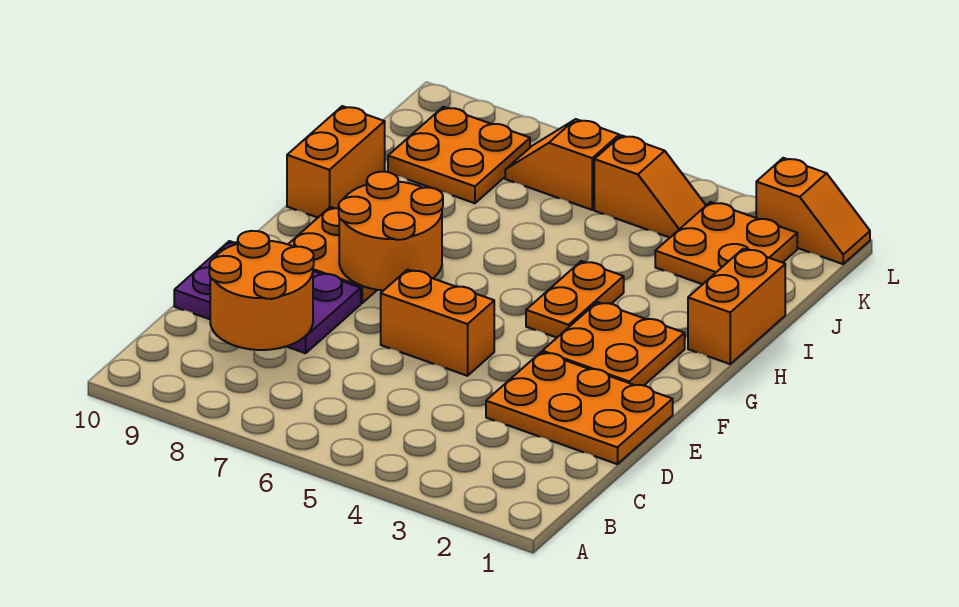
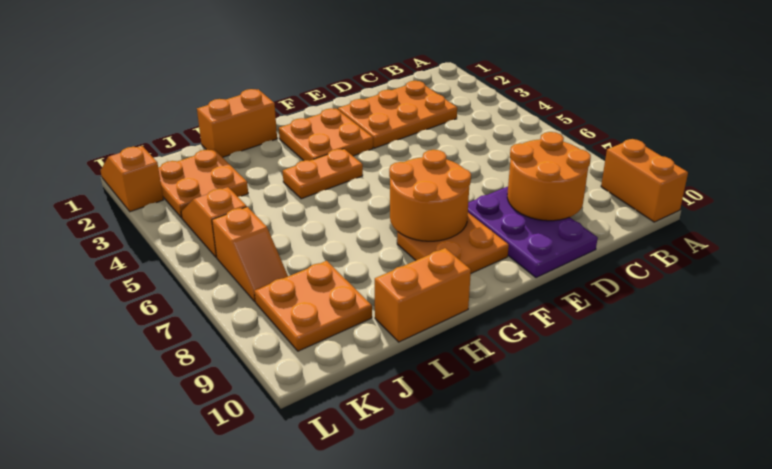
orange plate D1:E3 level 1 -> orange plate C2:E3 level 1
orange brick E5:E6 level 1 -> orange brick A9:A10 level 1

